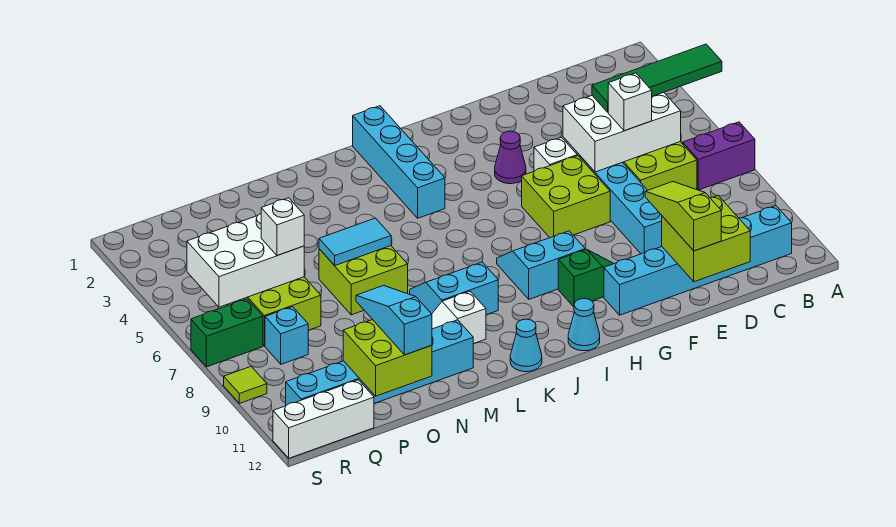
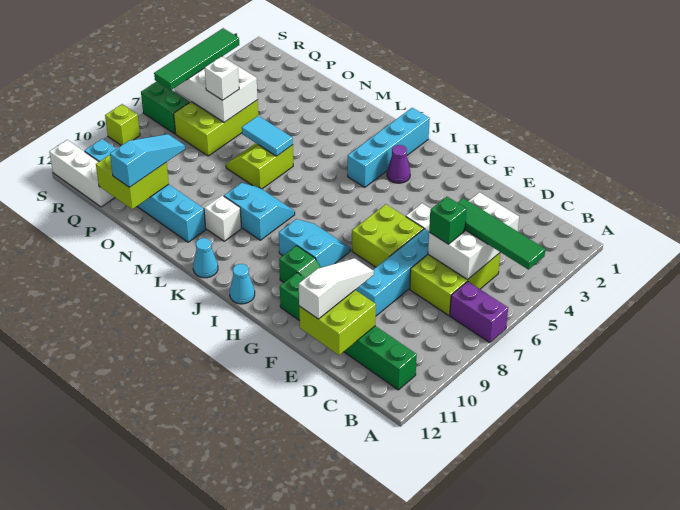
cyan brick B11:G11 level 1 -> green brick B11:G11 level 1
white brick C5:E6 level 2 -> white brick C4:D6 level 2
white brick D6 level 3 -> green brick D6 level 3
lime slope E10:E12 level 3 top 12 -> white slope E10:E12 level 3 top 12
purple cone G4 level 1 -> purple cone I3 level 1
lime brick M6:N7 level 1 -> lime slope M6:N7 level 1 top M
cyan brick Q8 level 1 -> none
none -> green tile R4:R7 level 3
lime tile S9 level 1 -> lime brick S9 level 1

